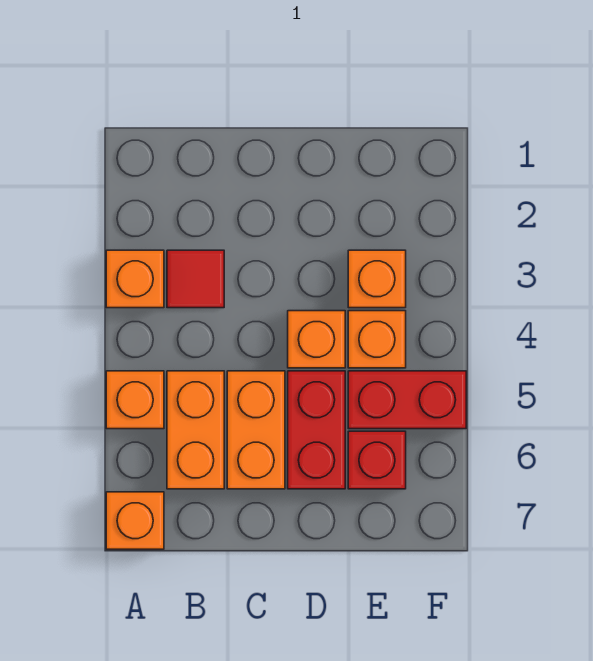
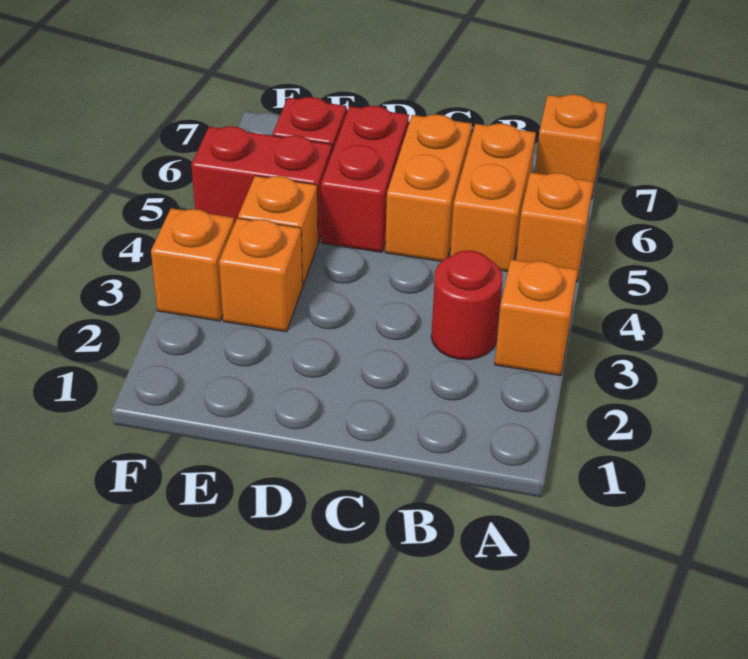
red tile B3 level 1 -> red round brick B3 level 1
orange brick D4 level 1 -> orange brick F3 level 1

